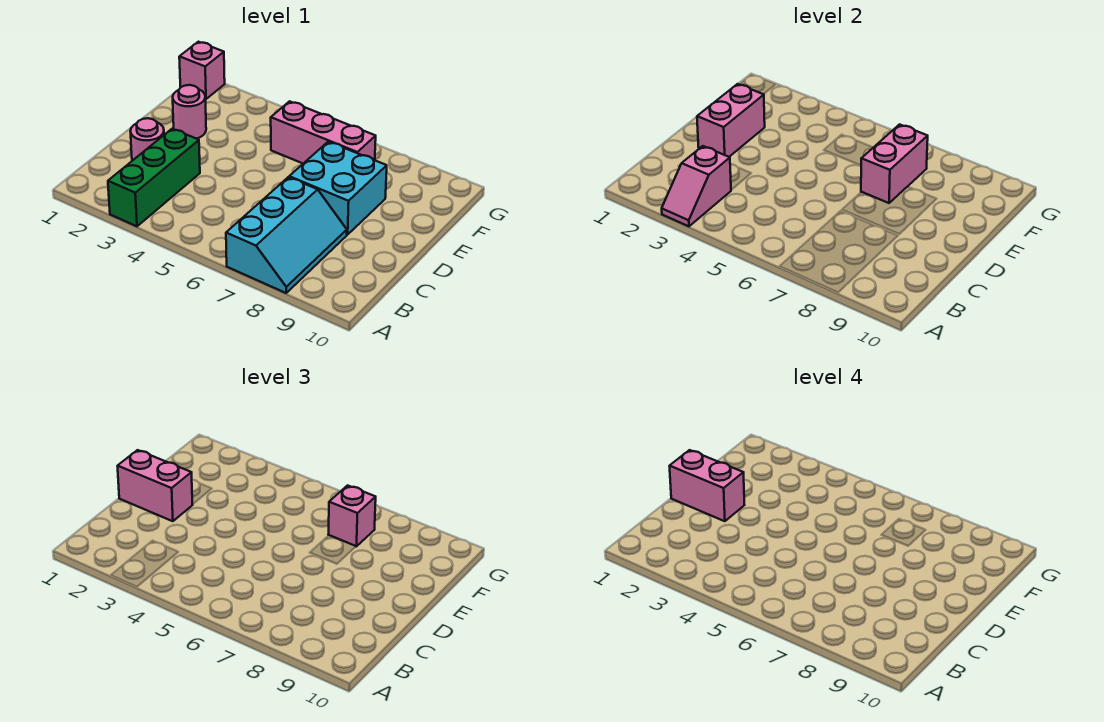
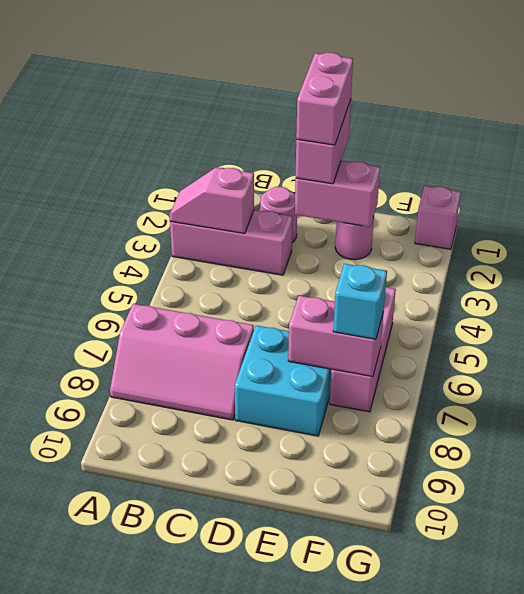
green brick A3:C3 level 1 -> pink brick A3:C3 level 1
cyan slope A7:C8 level 1 top 7 -> pink slope A7:C8 level 1 top 7
pink brick F7 level 3 -> cyan brick F7 level 3

